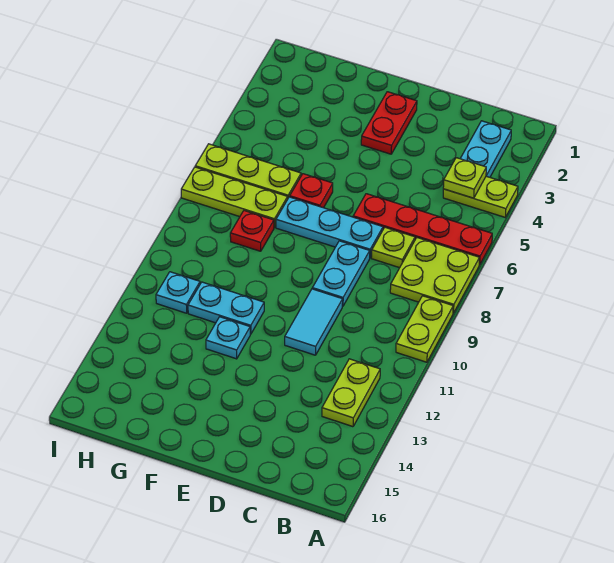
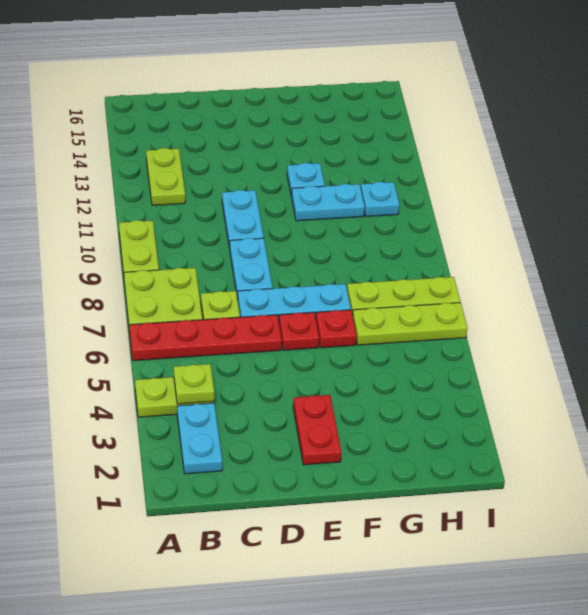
cyan tile D10:D11 level 1 -> cyan plate D10:D11 level 1
red plate G8 level 1 -> red plate E6 level 1

